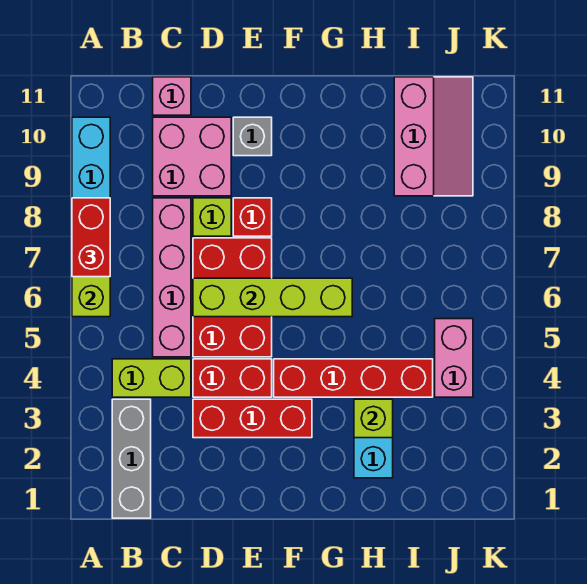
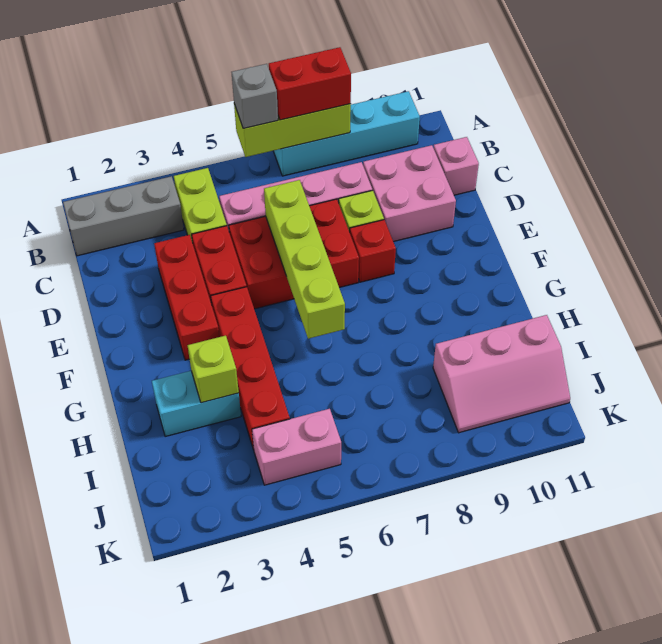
grey brick E10 level 1 -> grey brick A6 level 3

